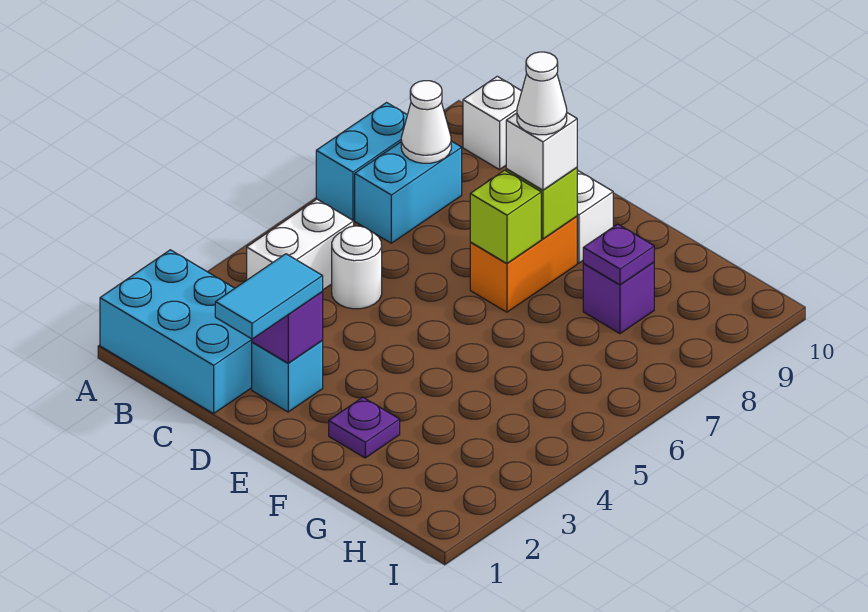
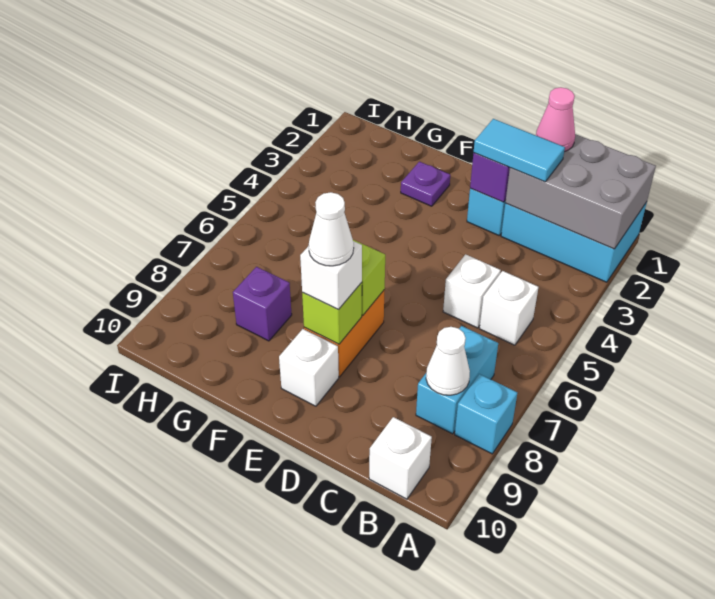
none -> grey brick A1:C2 level 2
cyan brick A7:A8 level 1 -> cyan brick A8 level 1
white brick B4:B5 level 1 -> white brick B5 level 1
none -> pink cone C1 level 3
white round brick C5 level 1 -> white brick C5 level 1
cyan tile D1:D2 level 3 -> cyan tile C2:D2 level 3
purple plate G8 level 2 -> none

